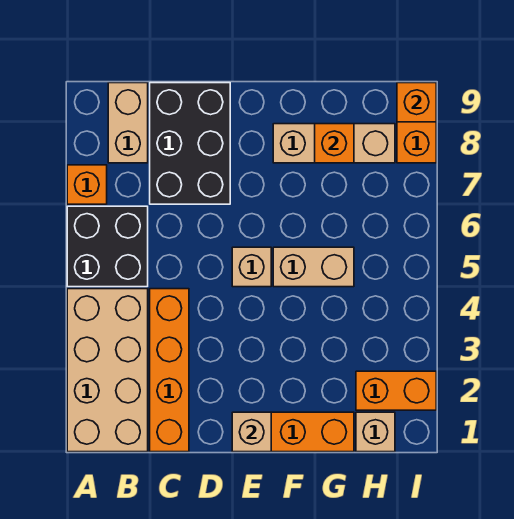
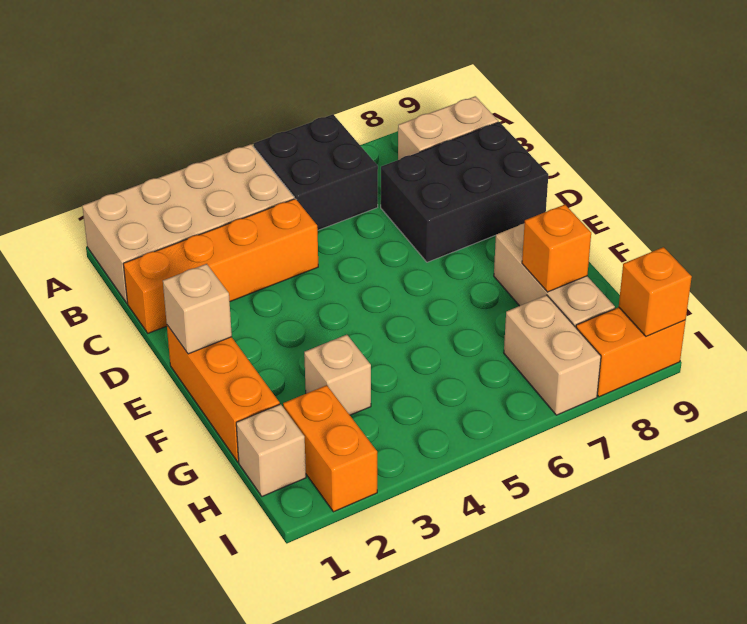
orange brick A7 level 1 -> none
tan brick E5 level 1 -> tan brick G3 level 1
tan brick F5:G5 level 1 -> tan brick H7:I7 level 1

